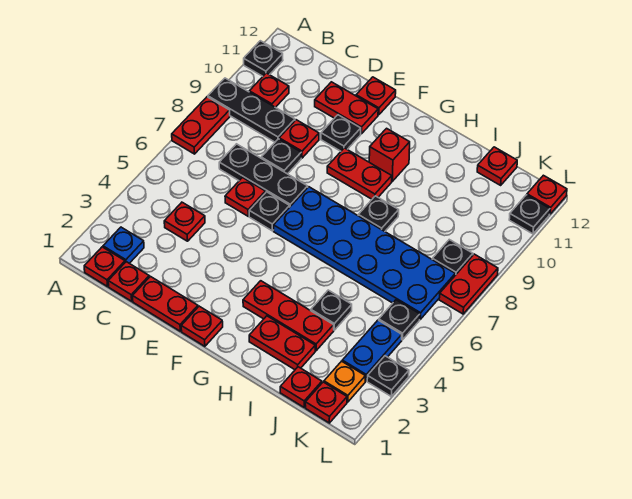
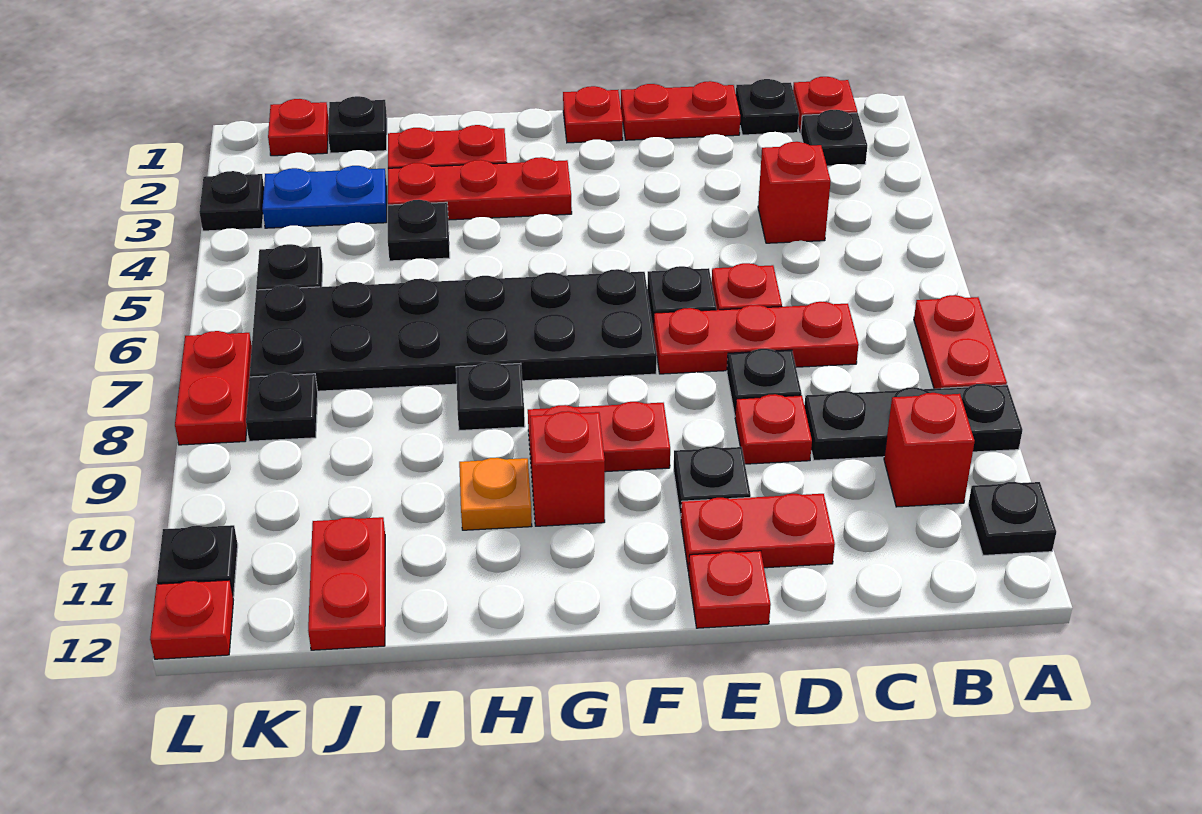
blue plate B2 level 1 -> black plate B2 level 1
red plate B10 level 1 -> red brick B10 level 1
red plate C1 level 1 -> black plate C1 level 1
red plate C4 level 1 -> red brick C4 level 1
black plate C7:E7 level 1 -> red plate C7:E7 level 1
blue plate F6:K7 level 1 -> black plate F6:K7 level 1
red plate J1 level 1 -> black plate J1 level 1
red plate J12 level 1 -> red plate J11:J12 level 1
orange plate K2 level 1 -> orange plate H10 level 1
blue plate K3:K4 level 1 -> blue plate J3:K3 level 1

